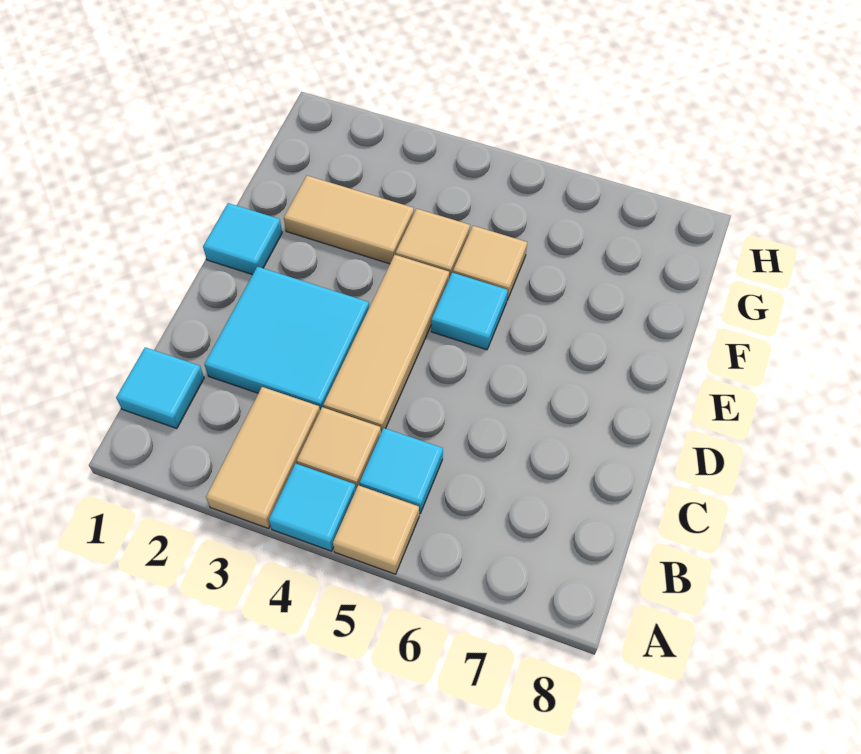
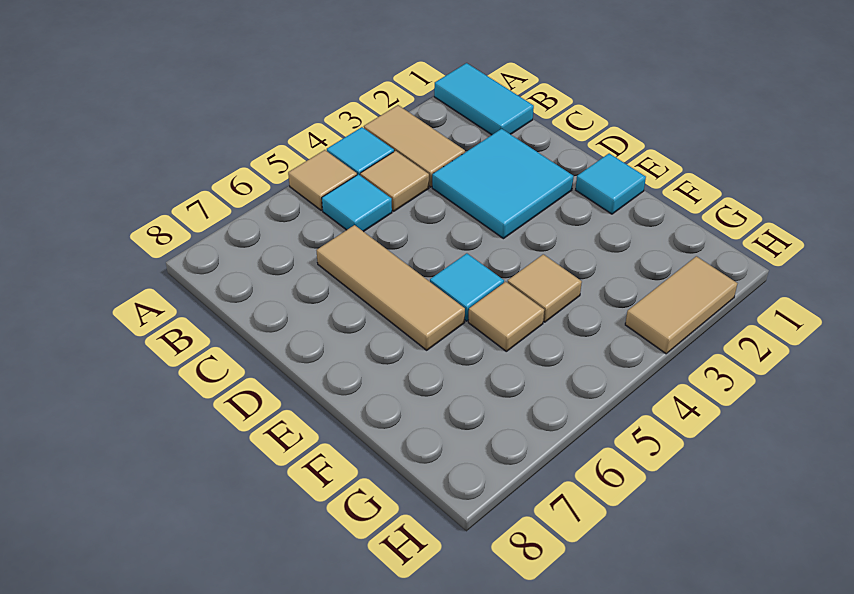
cyan tile B1 level 1 -> cyan tile A1:B1 level 1
tan tile C4:E4 level 1 -> tan tile C6:E6 level 1
tan tile F2:F3 level 1 -> tan tile H2:H3 level 1

